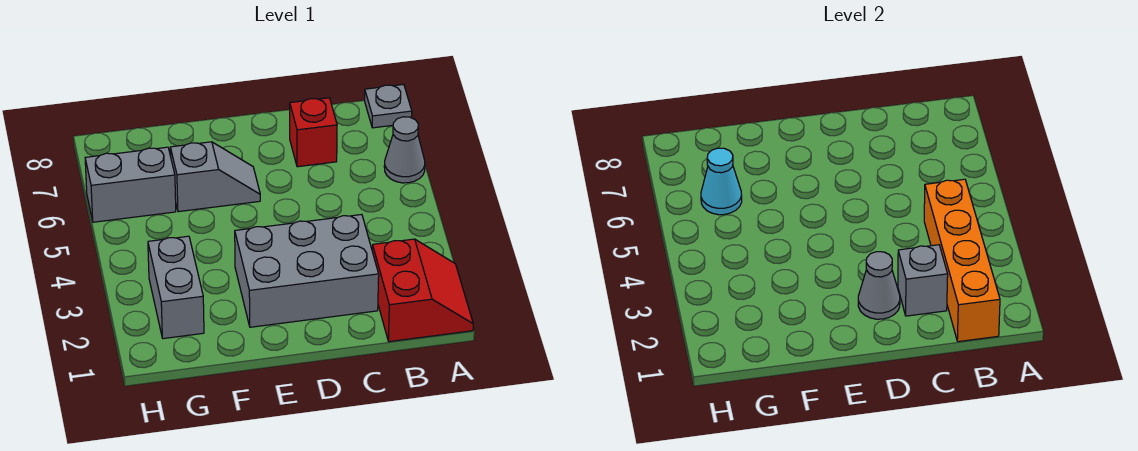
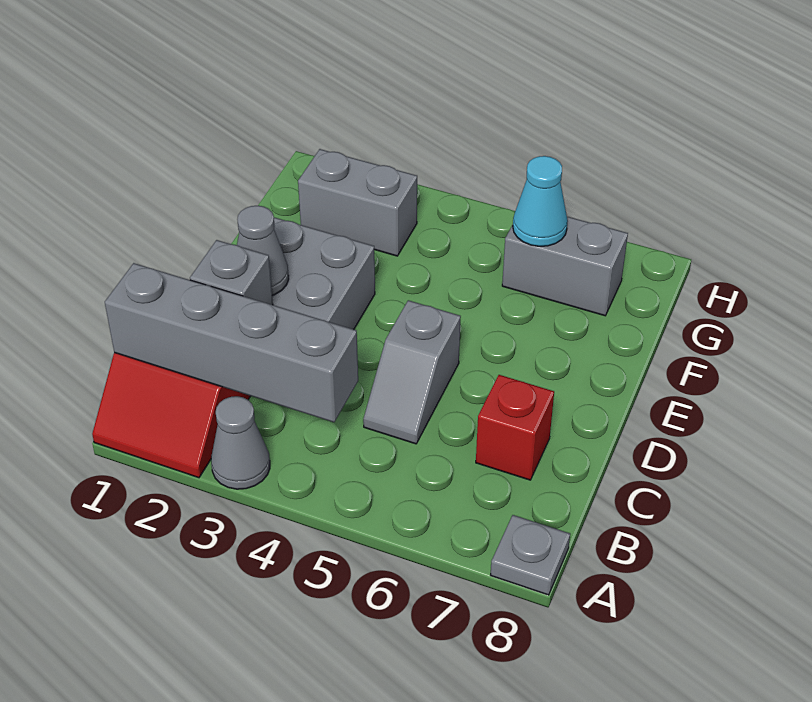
grey cone A6 level 1 -> grey cone A3 level 1
orange brick B1:B4 level 2 -> grey brick B1:B4 level 2
grey slope E6:F6 level 1 top F -> grey slope C5:D5 level 1 top D
grey brick G6:H6 level 1 -> grey brick G6:G7 level 1

